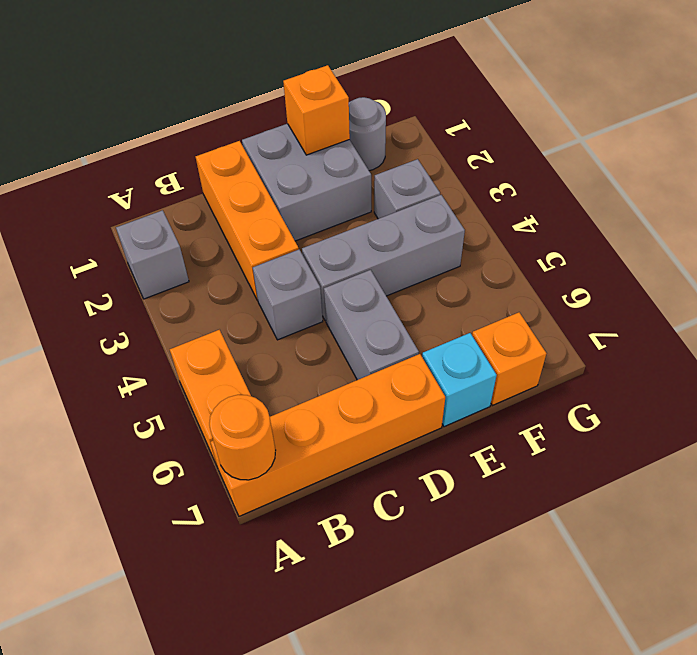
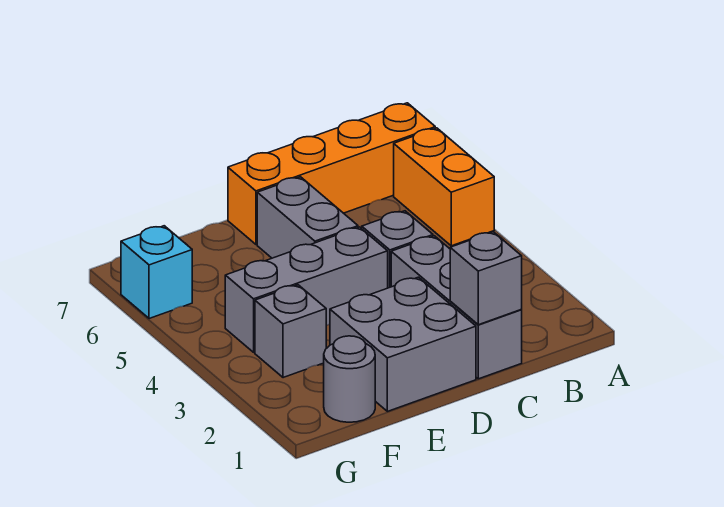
grey brick A2 level 1 -> grey brick C1 level 2
orange round brick A7 level 2 -> none
orange brick C1:C3 level 1 -> grey brick C1:C3 level 1
orange brick E1 level 2 -> none
cyan brick E7 level 1 -> cyan brick G6 level 1
orange brick F7 level 1 -> none

